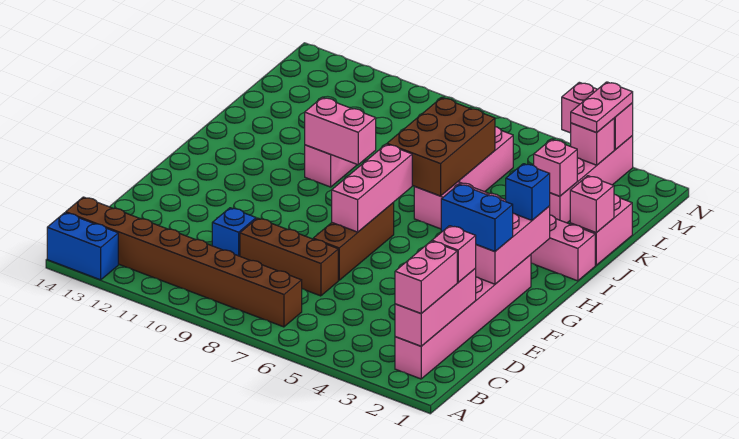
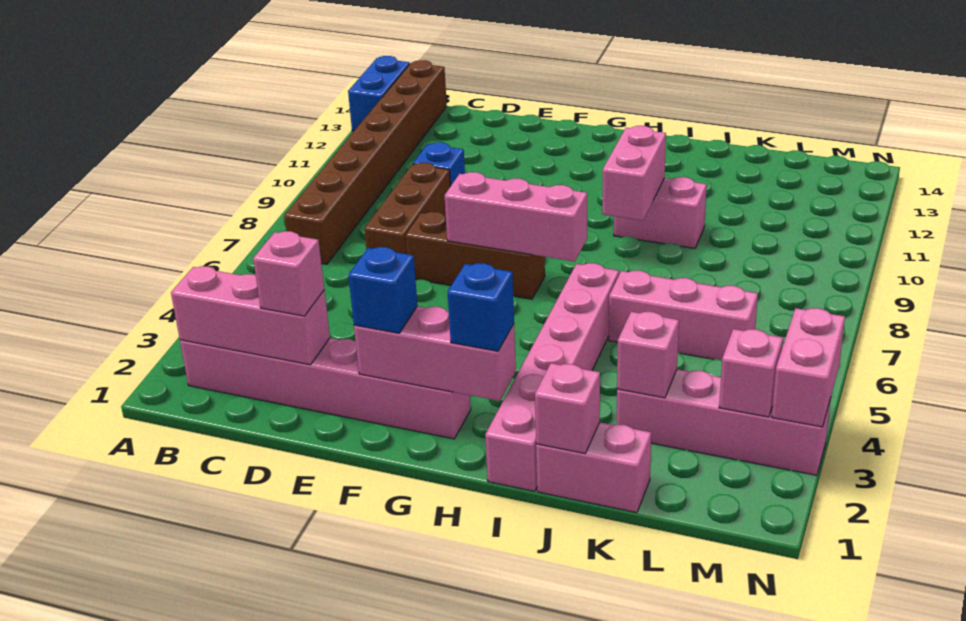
pink brick B2:C2 level 3 -> none
blue brick F2:F3 level 3 -> blue brick F2 level 3
brown brick I6:K7 level 2 -> none
pink plate M3:N3 level 3 -> none

